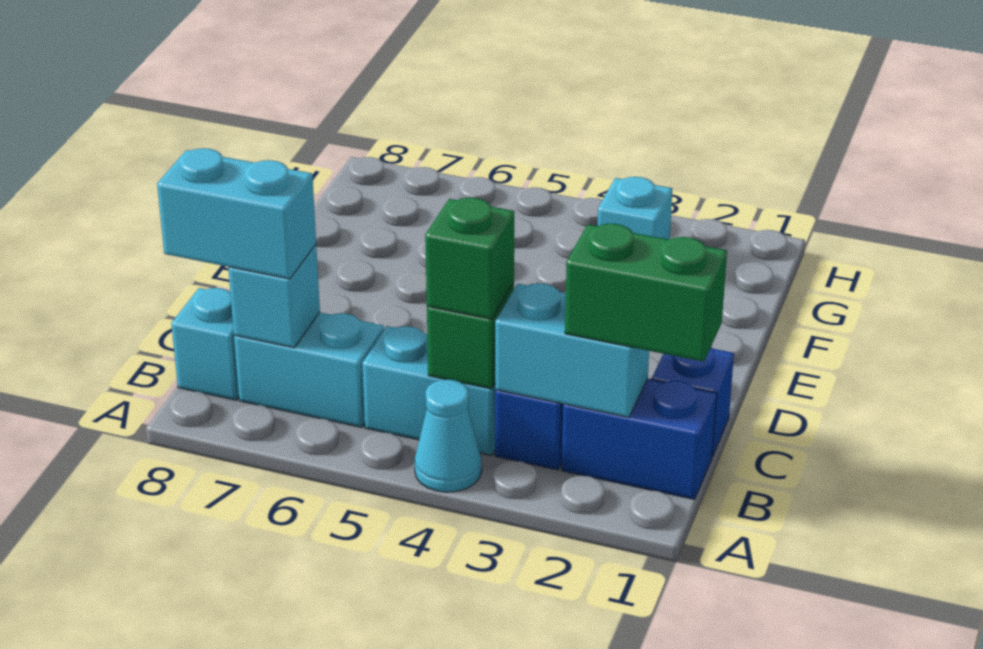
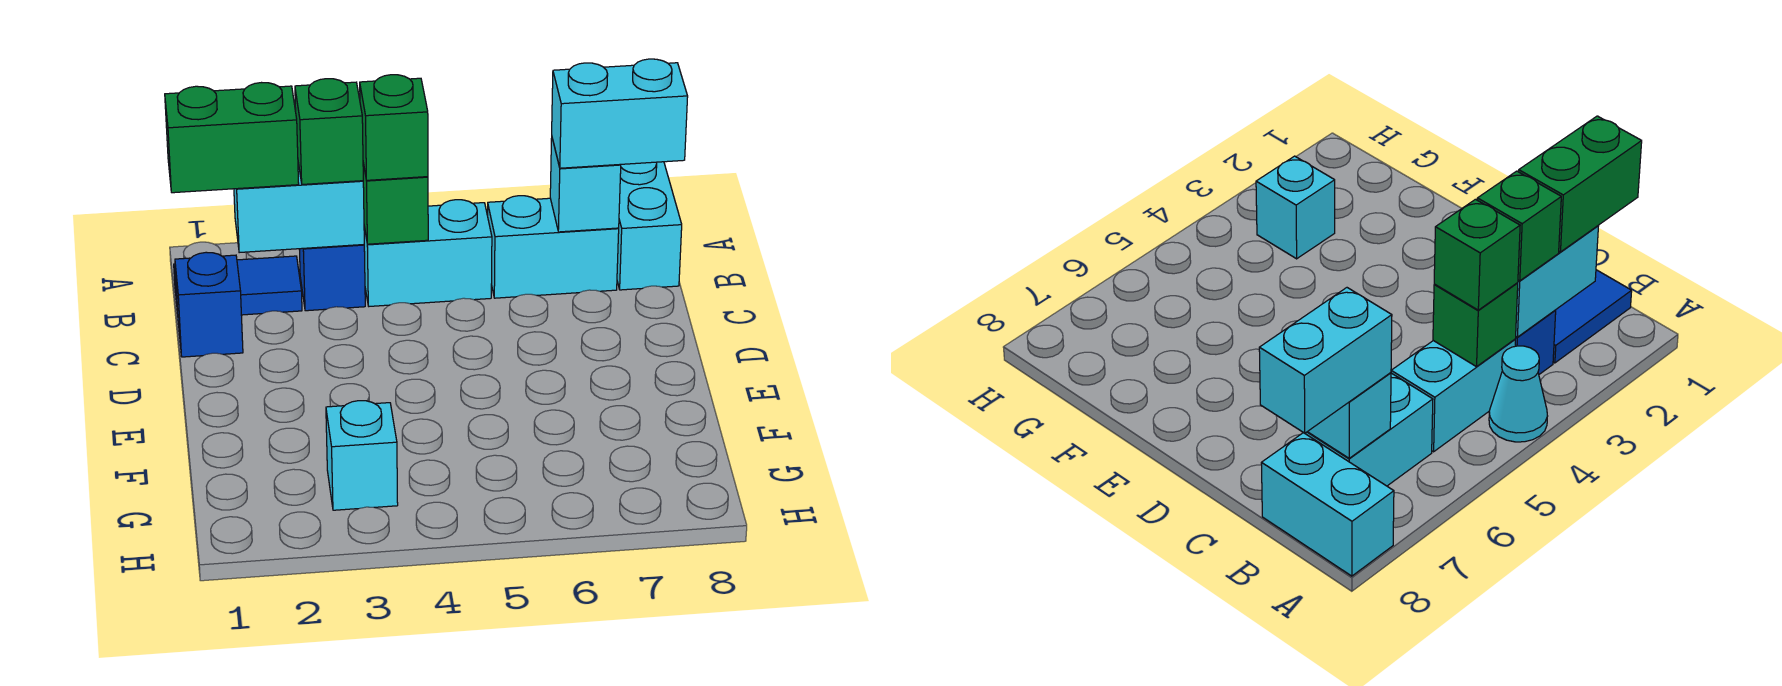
blue brick B1:B2 level 1 -> blue tile B1:B2 level 1
none -> green brick B3 level 3
cyan brick B8 level 1 -> cyan brick A8:B8 level 1

